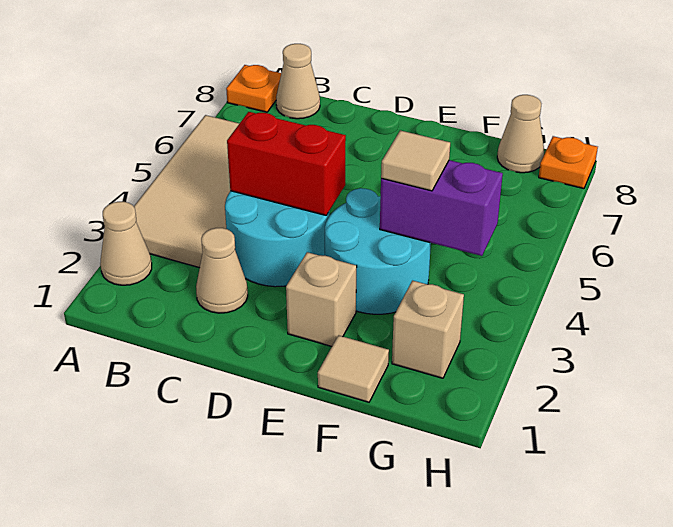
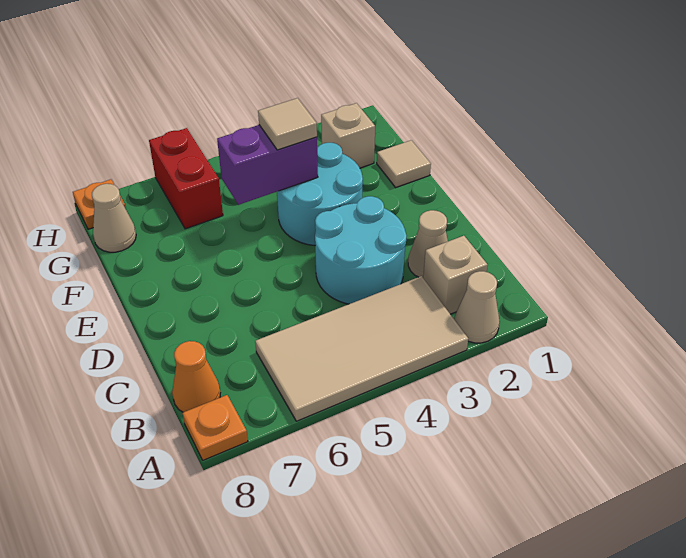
tan cone B8 level 1 -> orange cone B8 level 1
red brick C4:D4 level 2 -> red brick G6:H6 level 1
tan brick E2 level 1 -> tan brick B2 level 1
purple brick F4:G4 level 2 -> purple brick F4:F5 level 2

